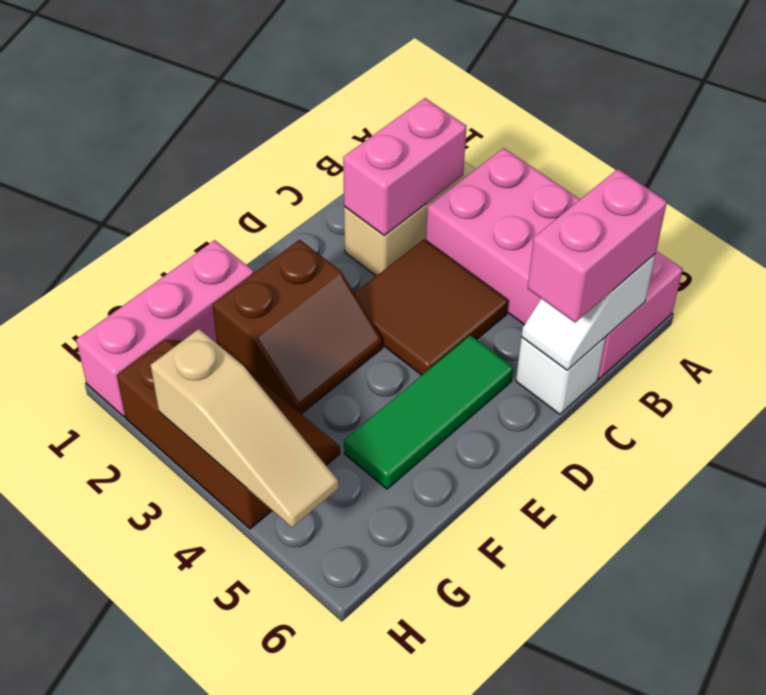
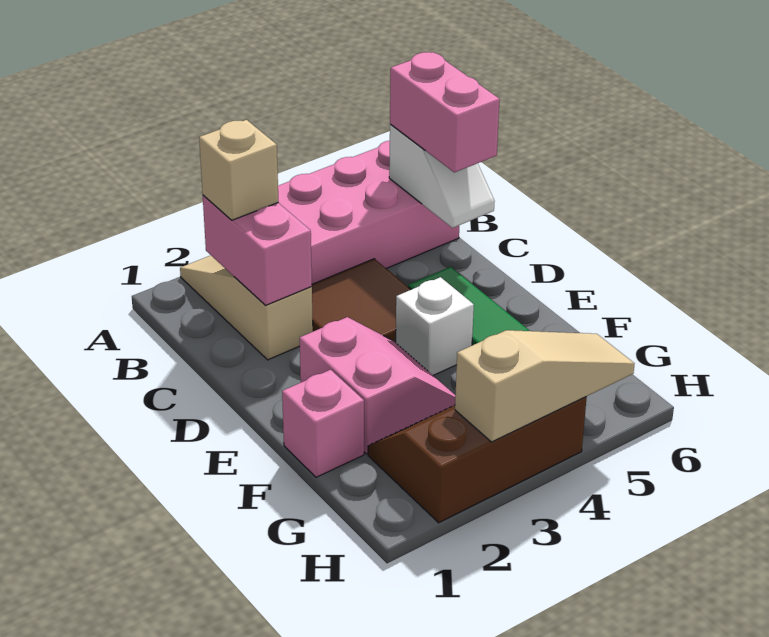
none -> tan brick B2 level 3
white brick C6 level 1 -> white brick E4 level 1
brown slope E2:F3 level 1 top 2 -> pink slope E2:F3 level 1 top 2
pink brick F1:H1 level 1 -> pink brick F1 level 1

